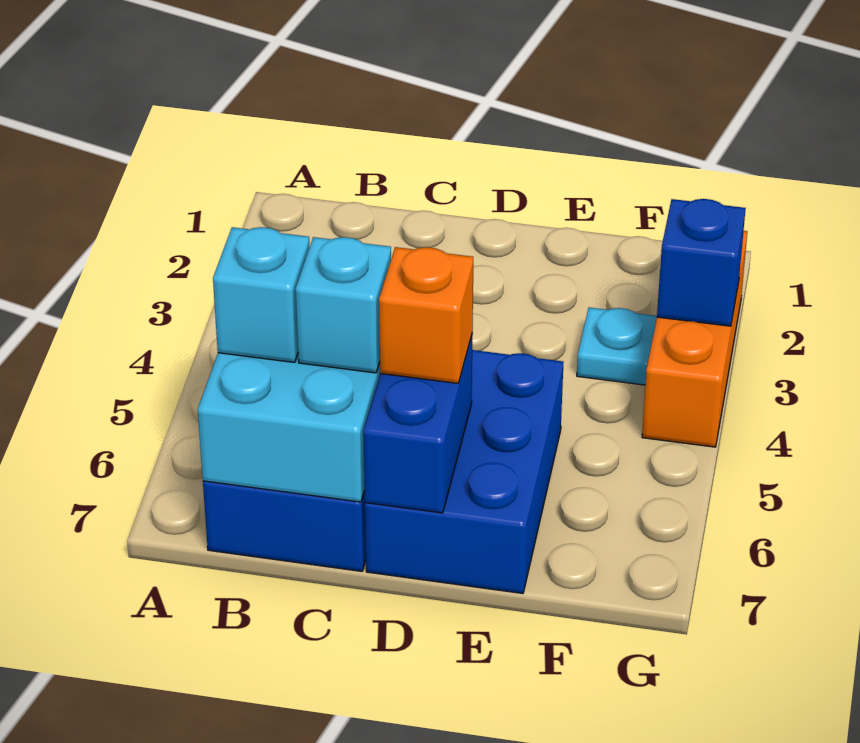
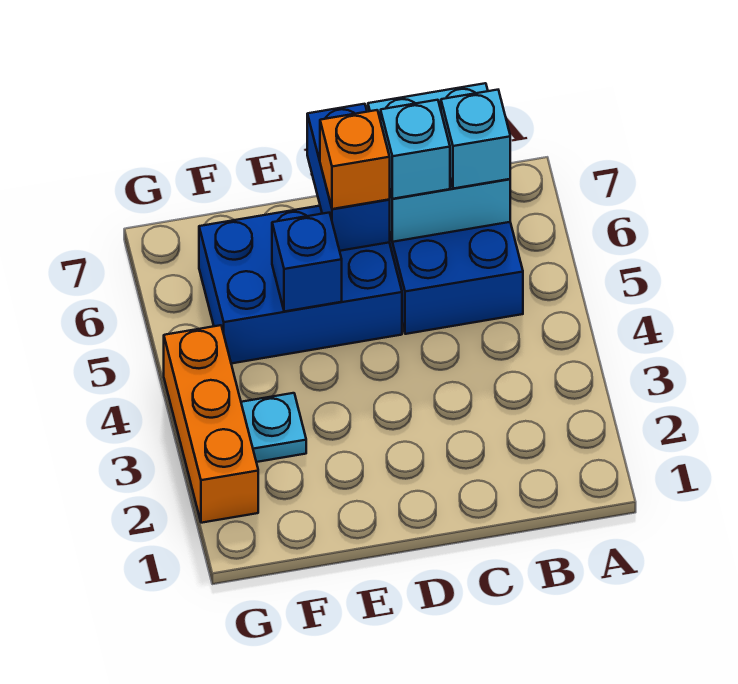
blue brick D5:E7 level 1 -> blue brick D5:F6 level 1
blue brick G3 level 2 -> blue brick E5 level 2

